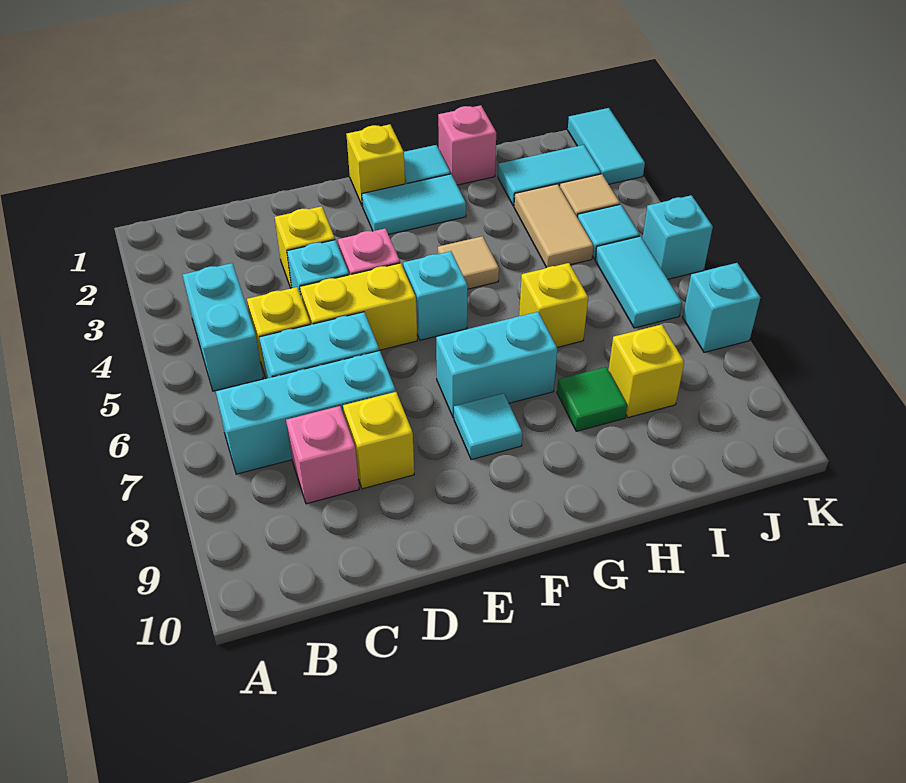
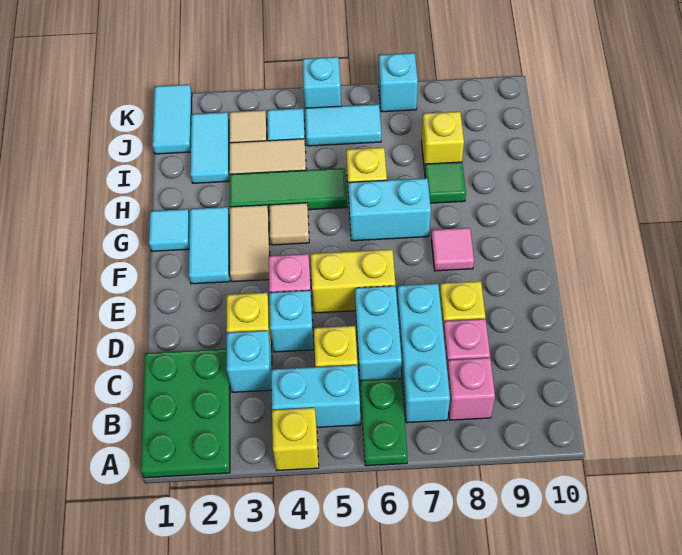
none -> green plate A1:C2 level 1
none -> green plate A6:B6 level 1
yellow brick D5:E5 level 1 -> yellow brick E5:E6 level 1
yellow brick F1 level 1 -> yellow brick A4 level 1
none -> tan tile F3:G3 level 1
cyan brick F5 level 1 -> cyan brick C3 level 1
cyan brick F7:G7 level 1 -> cyan brick G6:G7 level 1
cyan tile F8 level 1 -> pink tile F8 level 1
pink brick H1 level 1 -> pink brick B8 level 1
none -> green tile H3:H5 level 1
cyan tile K1:K2 level 1 -> cyan tile J1:K1 level 1

